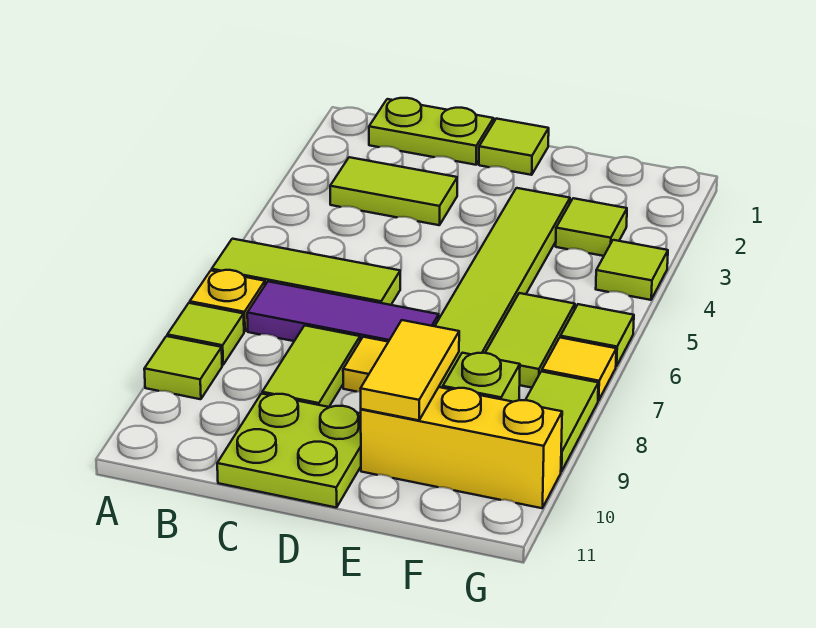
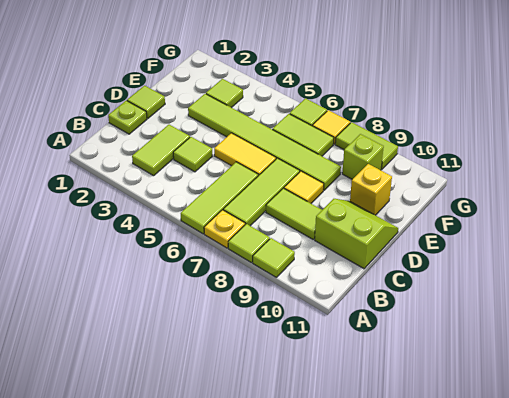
lime plate B1:C1 level 1 -> lime plate C1 level 1
purple tile B7:D7 level 1 -> lime tile B7:D7 level 1
lime plate C10:D11 level 1 -> lime slope C10:D11 level 1 top C
yellow tile E9:E10 level 2 -> yellow tile D5:D6 level 1
yellow brick E10:G10 level 1 -> yellow brick E10 level 1
lime tile G4 level 1 -> lime tile C4 level 1

